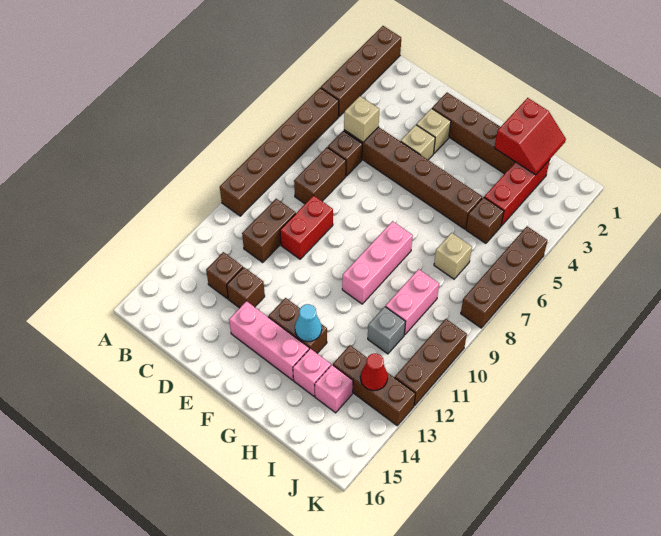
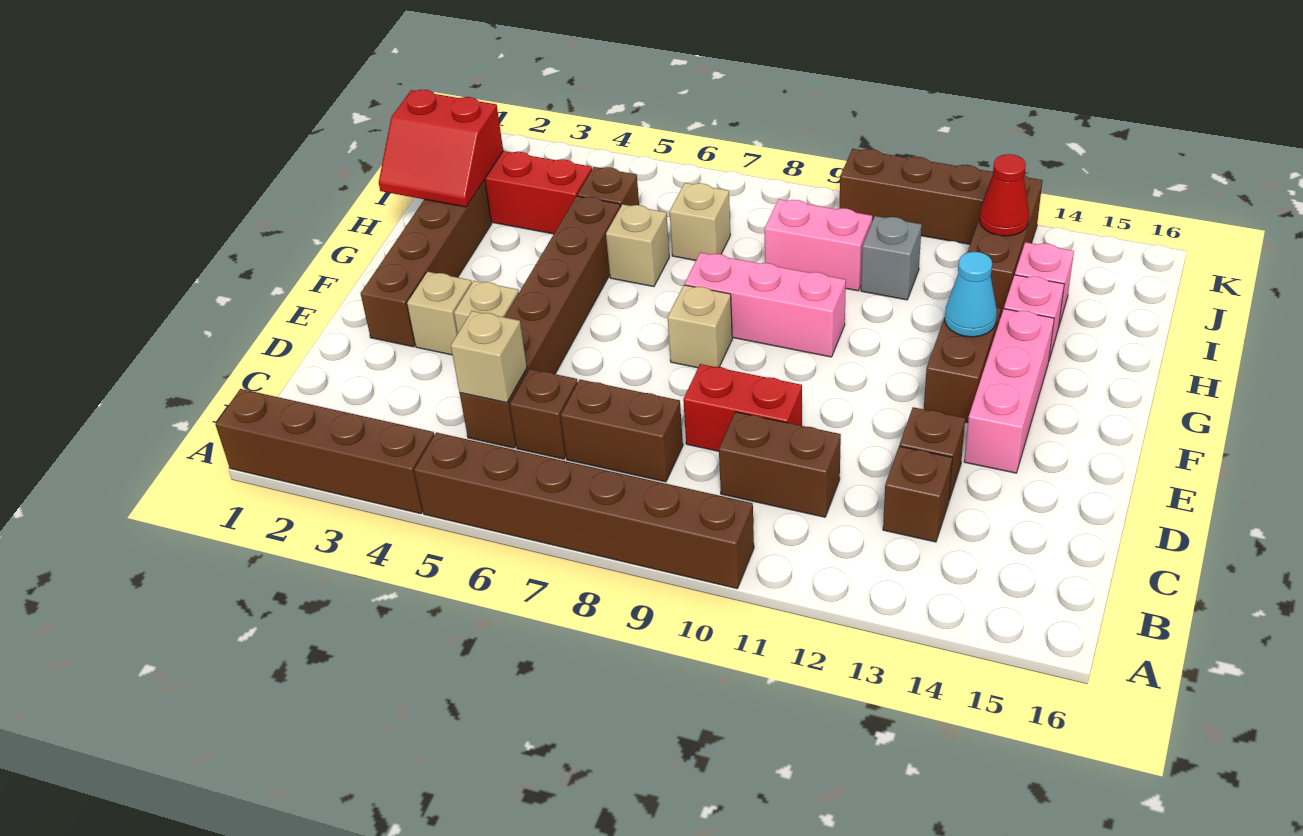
none -> tan brick F8 level 1
red slope H1:I2 level 2 top H -> red slope H1:I2 level 2 top I
none -> tan brick H6 level 1
brown brick K5:K8 level 1 -> none

